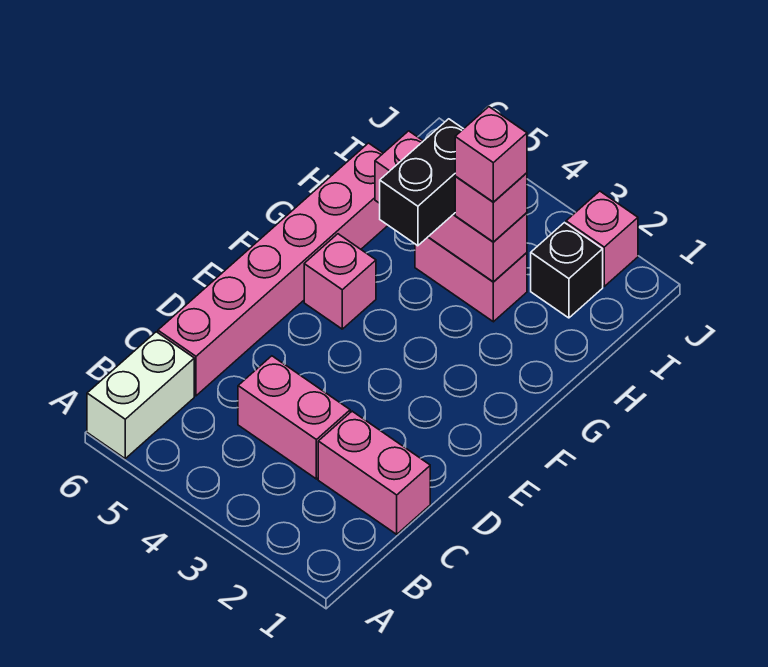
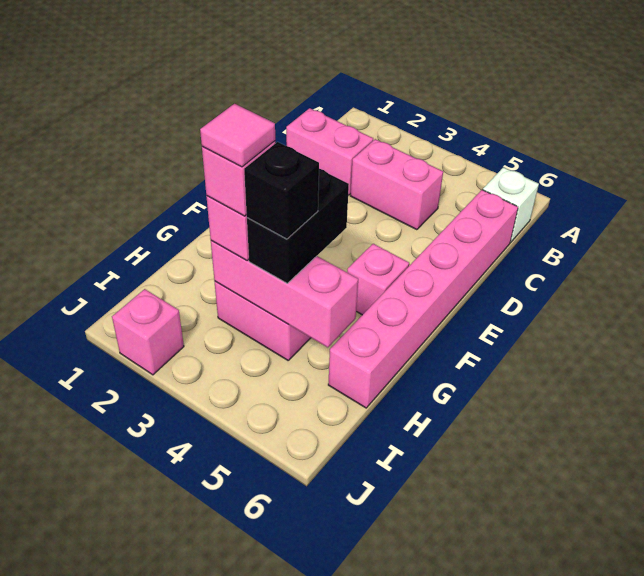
white brick A6:B6 level 1 -> white brick B6 level 1
none -> pink tile H3 level 5
black brick I2 level 1 -> black brick H4 level 4

